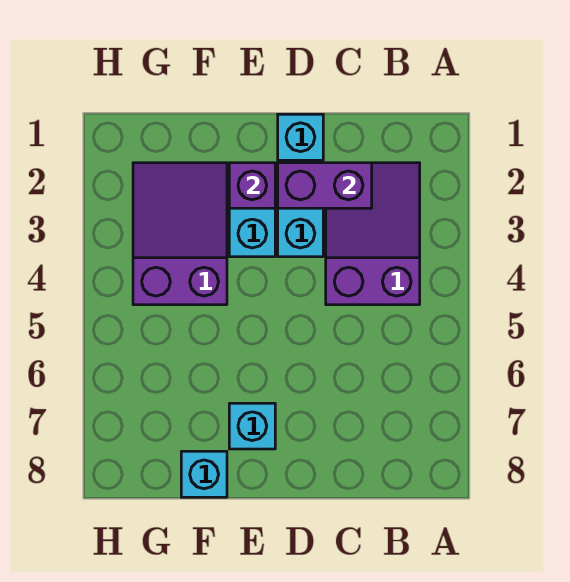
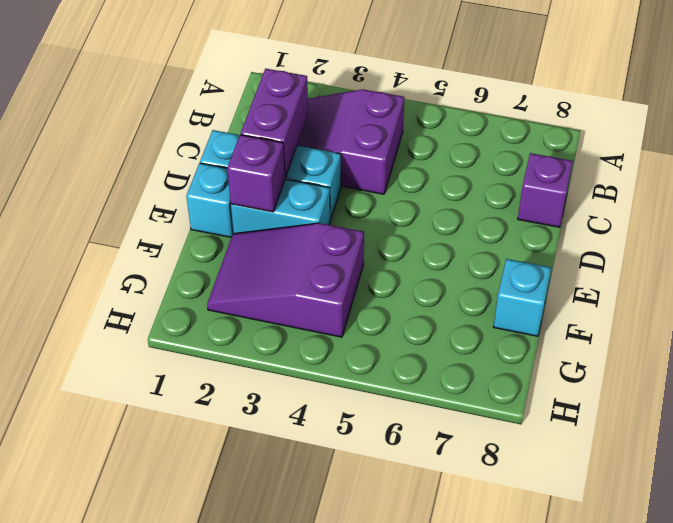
none -> purple brick C8 level 1
cyan brick E7 level 1 -> cyan brick E1 level 1

